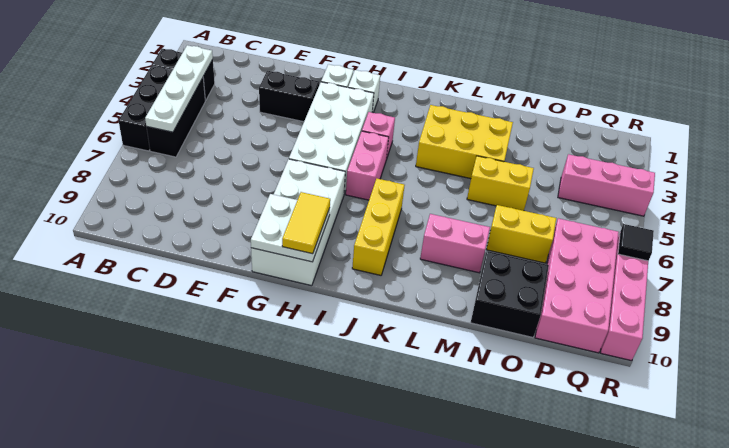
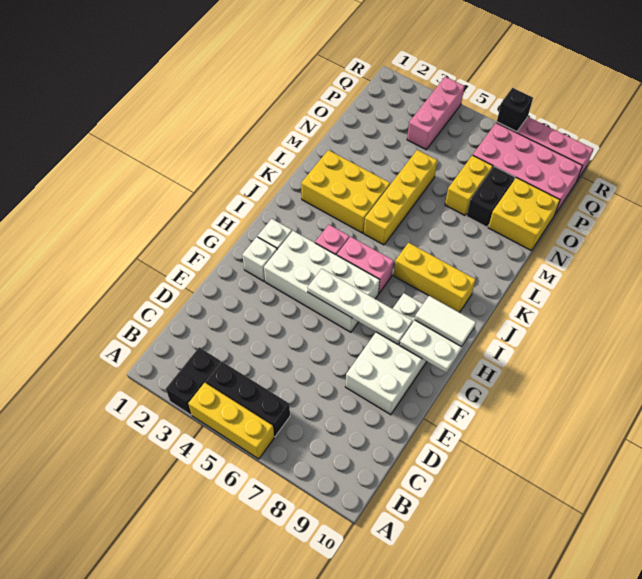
black brick A4:A6 level 1 -> yellow brick A4:A6 level 1
white plate B3:B6 level 2 -> white plate G5:G8 level 2
black brick E3:F3 level 1 -> black brick N8:O8 level 1
white brick G7:H10 level 1 -> white brick E8:H9 level 1
yellow tile H9:H10 level 3 -> white tile H9:H10 level 3
yellow brick K3:M4 level 1 -> yellow brick K2:L4 level 1
pink brick L8:M8 level 1 -> none
yellow brick M5:N5 level 1 -> yellow brick K5:N5 level 1
black brick N9:O10 level 1 -> yellow brick N9:O10 level 1
black tile R7 level 2 -> black brick R7 level 2

